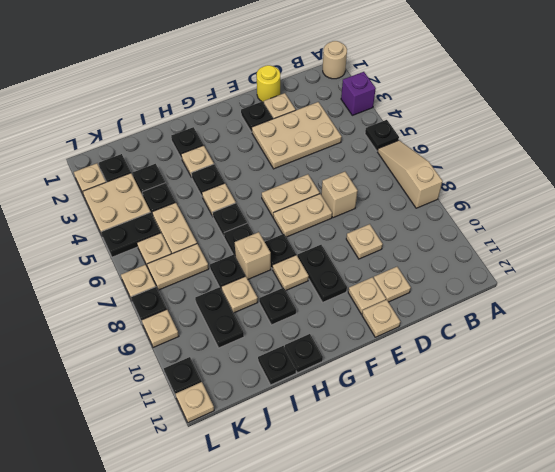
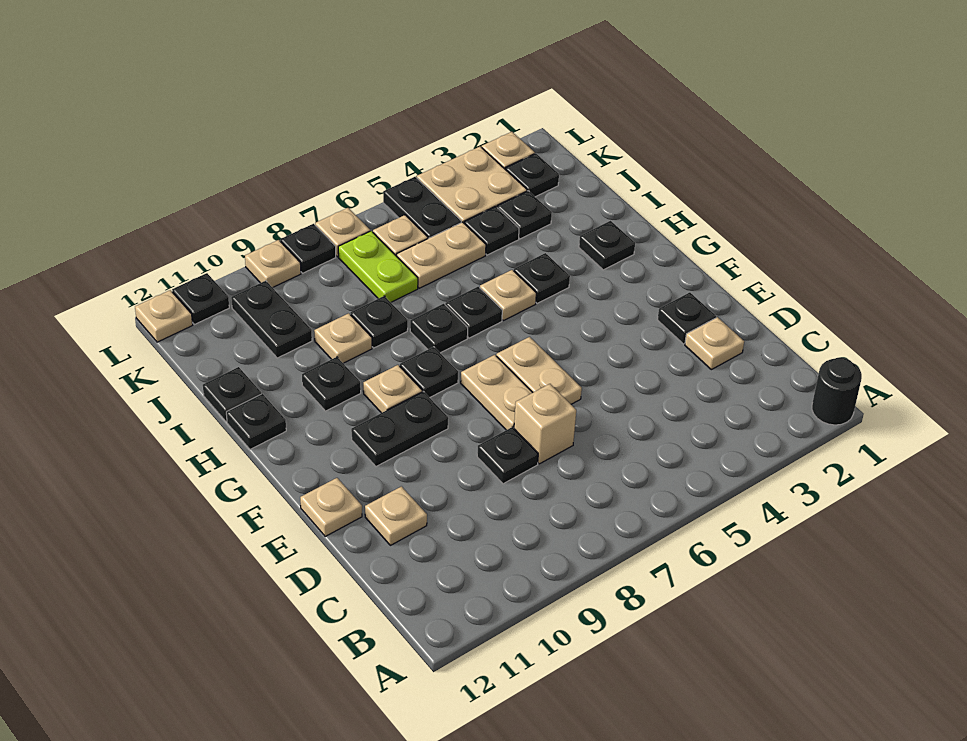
tan round brick A1 level 1 -> black round brick A1 level 1
purple brick A3 level 1 -> none
black plate A5 level 1 -> black plate D8 level 1
tan slope A6:A8 level 1 top 8 -> none
tan plate C3:E4 level 1 -> none
yellow round brick D1 level 1 -> none
tan plate D9 level 1 -> none
tan plate E11 level 1 -> none
tan plate H3 level 1 -> none
tan brick H8 level 1 -> none
tan plate J7:K7 level 1 -> lime plate J7:K7 level 1
black plate J9:J10 level 1 -> black plate J10:K10 level 1

